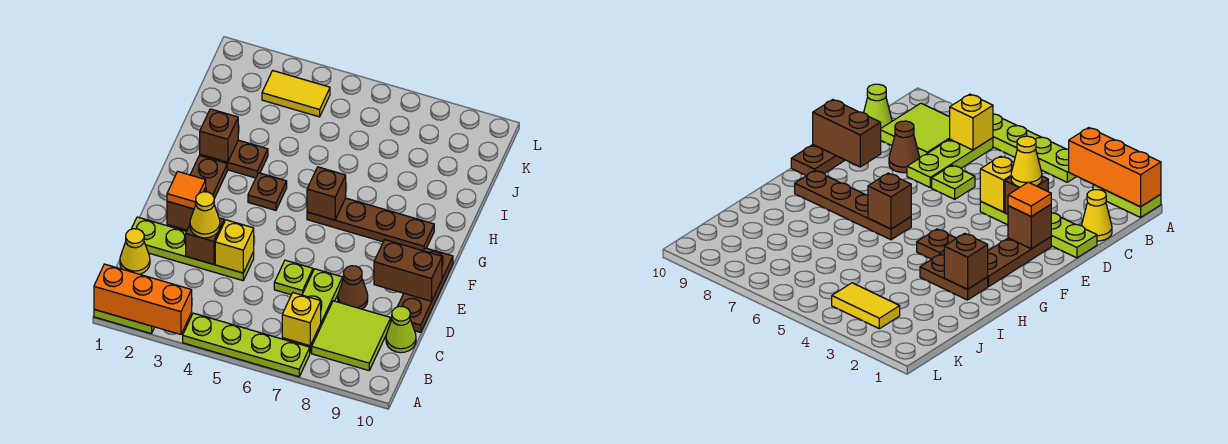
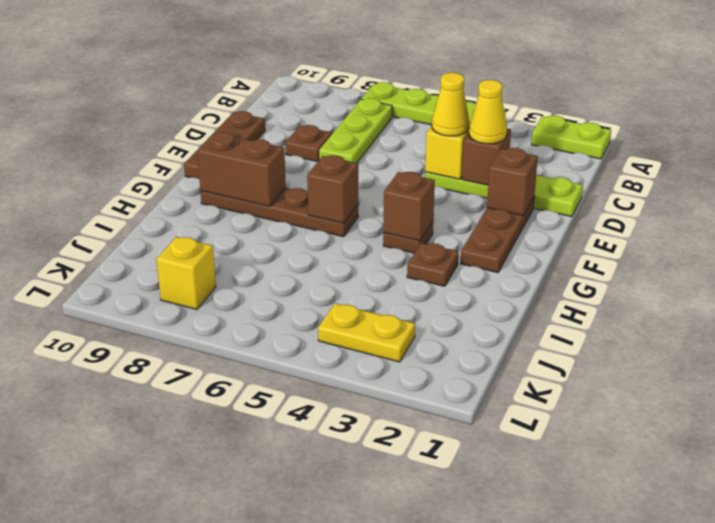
orange brick A1:A3 level 2 -> none
yellow brick B7 level 2 -> yellow brick K8 level 1
lime tile B8:C9 level 1 -> none
yellow cone C1 level 1 -> yellow cone D4 level 3
lime cone C10 level 1 -> none
lime plate D6 level 1 -> none
brown cone D8 level 1 -> brown plate D8 level 1
orange tile E2 level 3 -> none
brown brick E9:E10 level 2 -> brown brick G8:G9 level 2
brown plate H2:H3 level 1 -> brown plate H3 level 1
brown brick H2 level 2 -> brown brick G4 level 2
yellow tile K3:K4 level 1 -> yellow plate K3:K4 level 1

